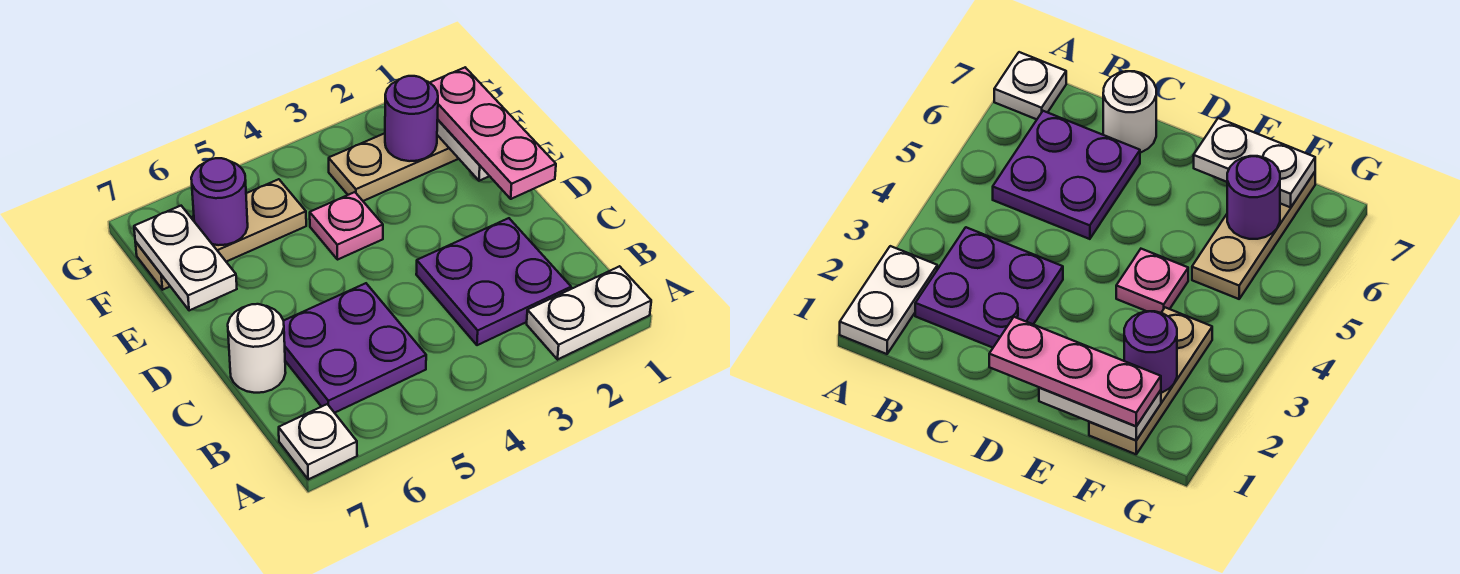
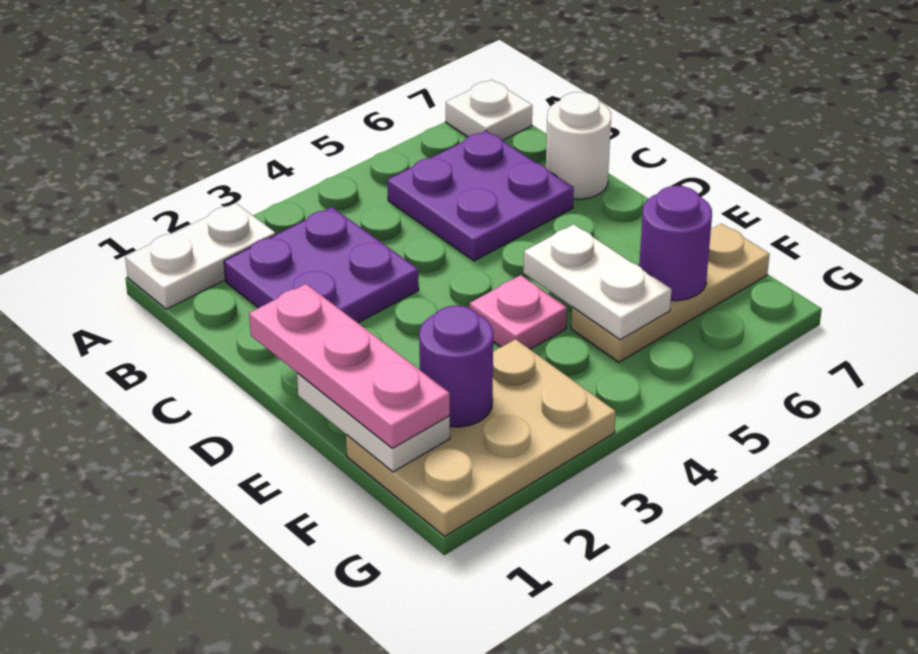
white plate E7:F7 level 2 -> white plate E5:F5 level 2
tan plate F1:F3 level 1 -> tan plate F1:G3 level 1

